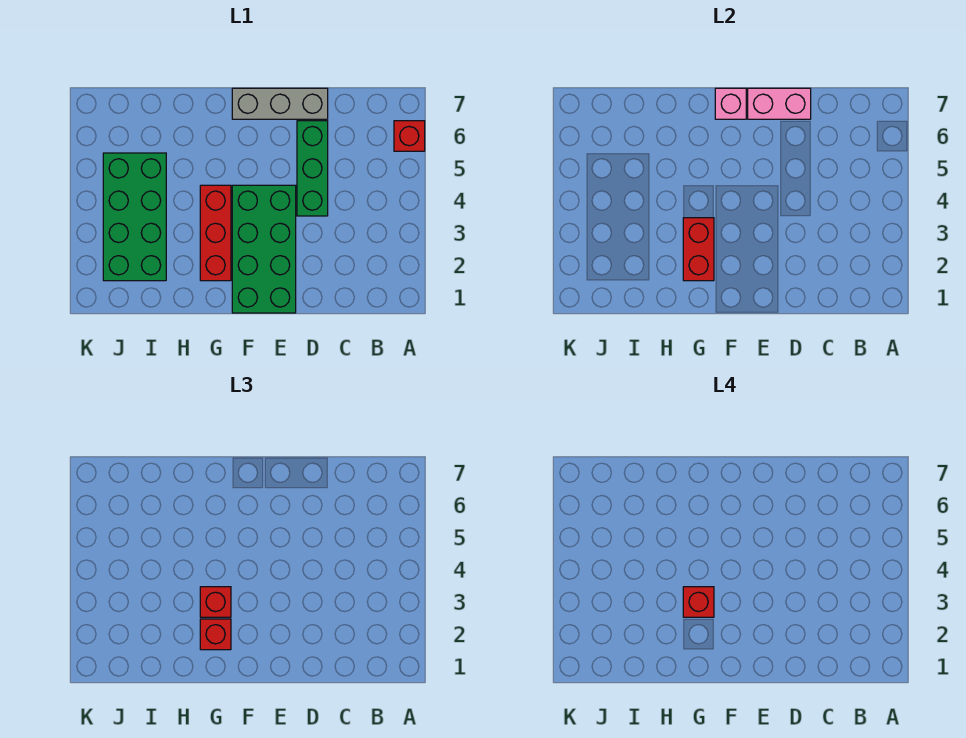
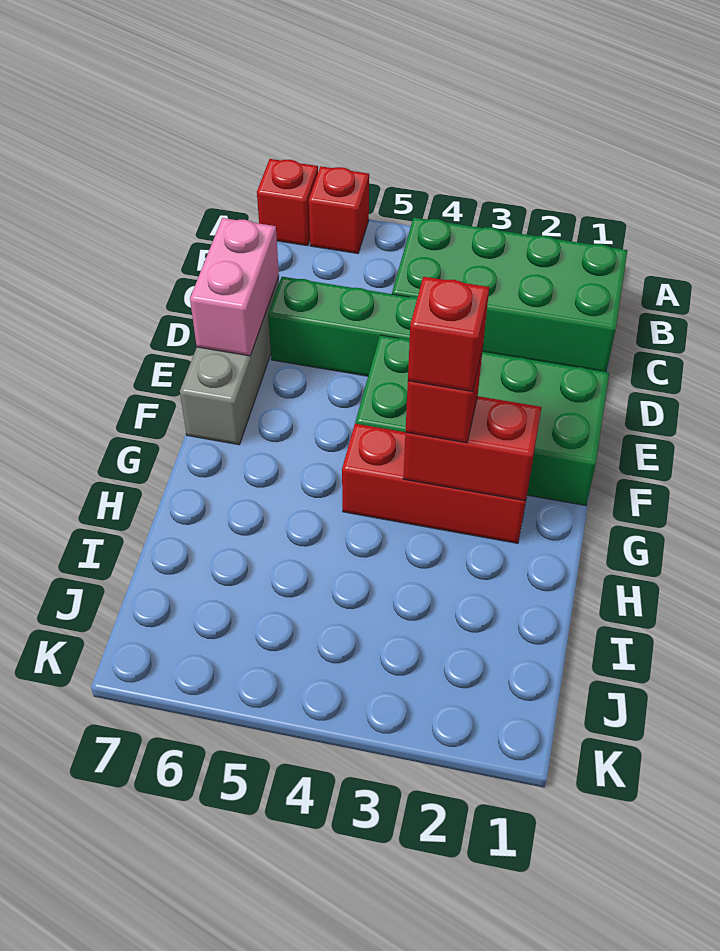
pink brick F7 level 2 -> none
red brick G2 level 3 -> red brick A7 level 1
green brick I2:J5 level 1 -> green brick B1:C4 level 1

